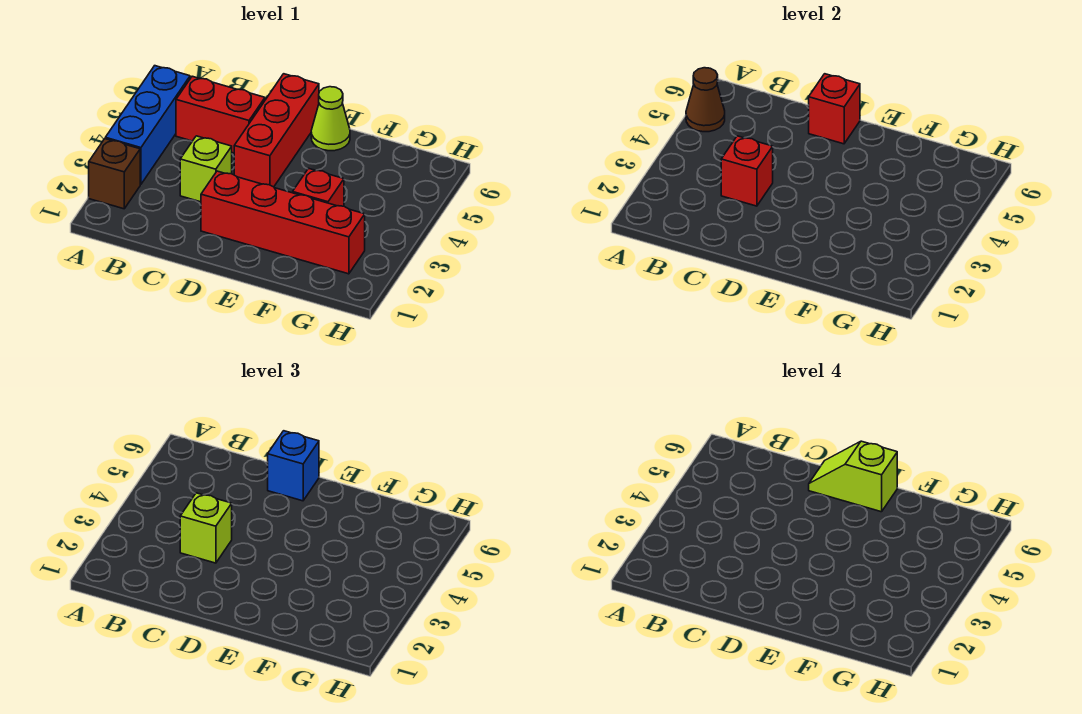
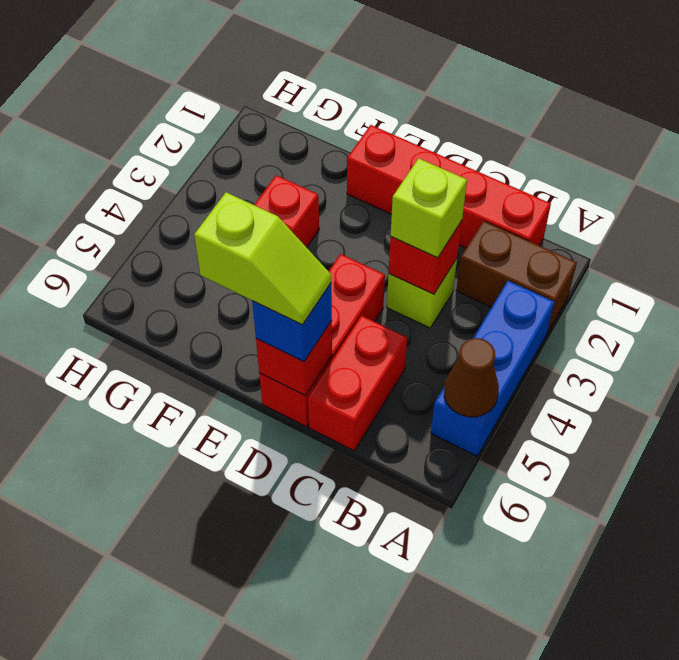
brown brick A2 level 1 -> brown brick A2:B2 level 1
red brick B5:C5 level 1 -> red brick C5:C6 level 1
red brick D2:G2 level 1 -> red brick B1:E1 level 1
lime cone E6 level 1 -> none

